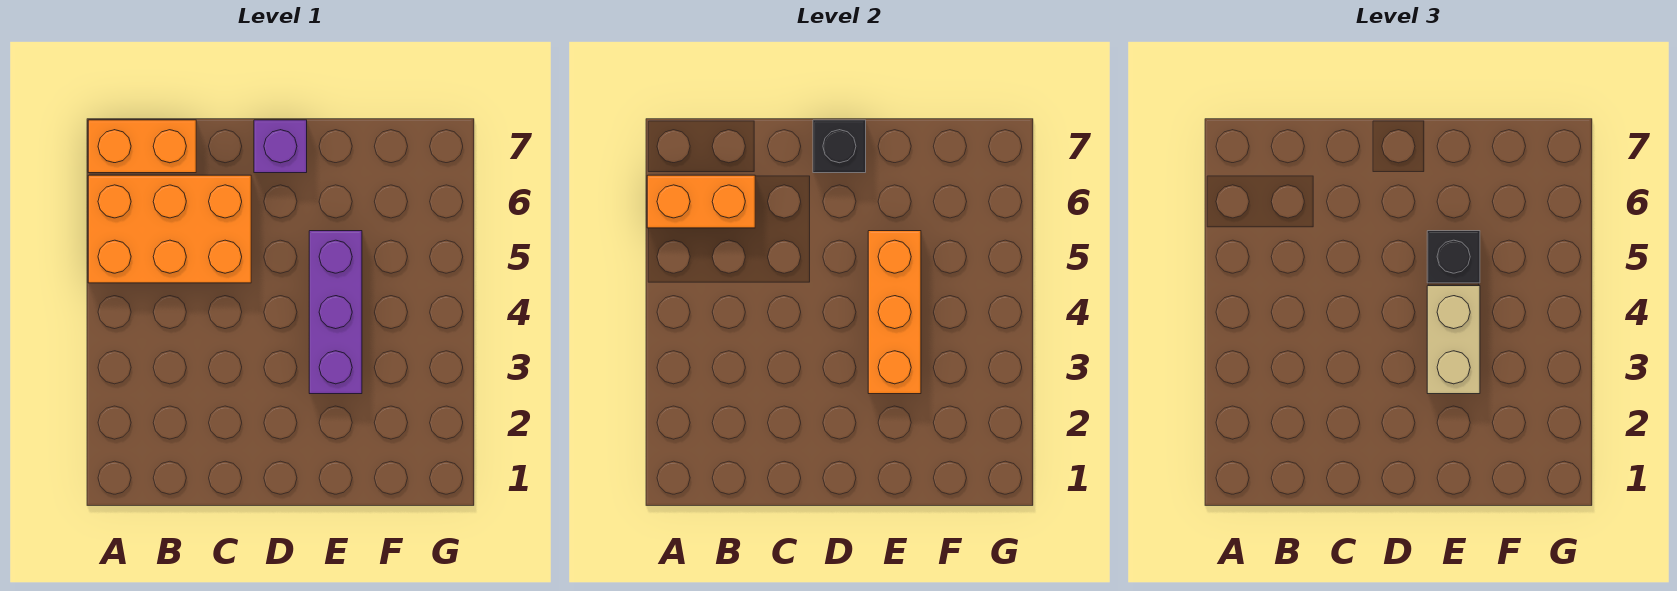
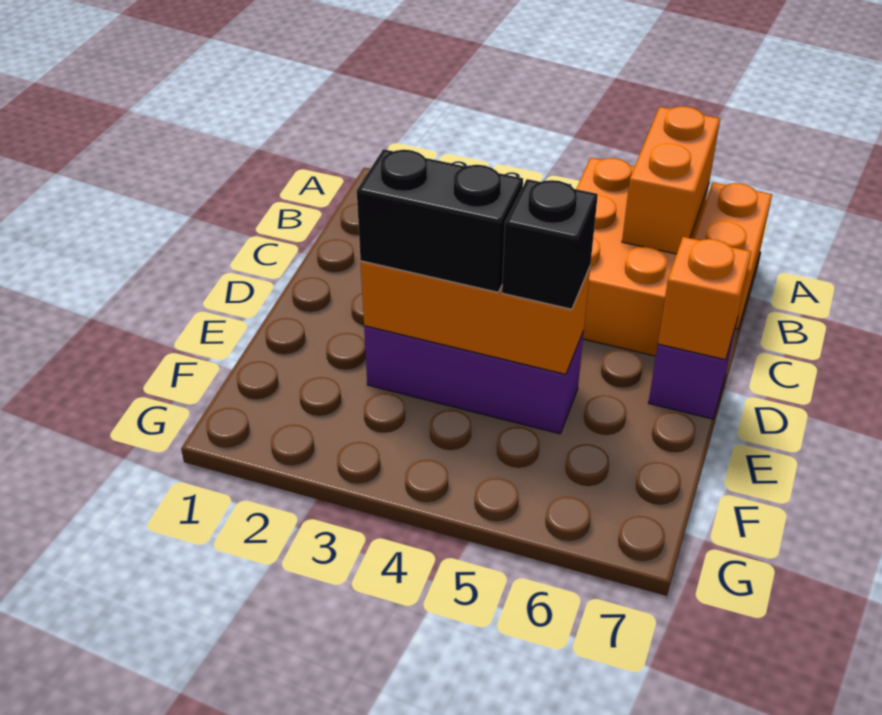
black brick D7 level 2 -> orange brick D7 level 2
tan brick E3:E4 level 3 -> black brick E3:E4 level 3

